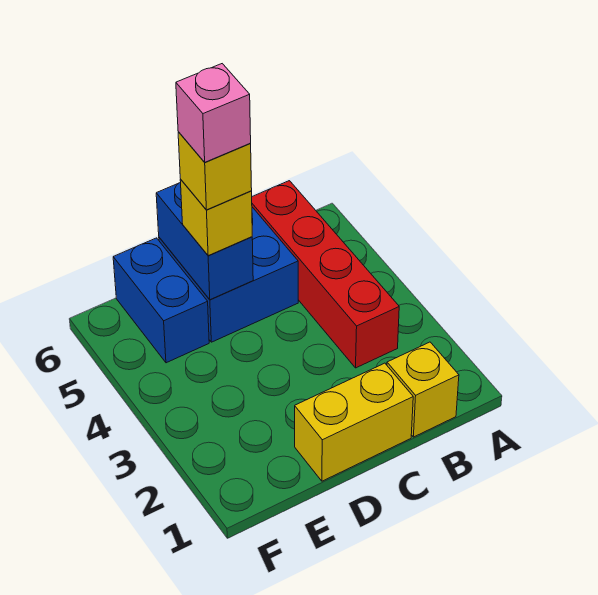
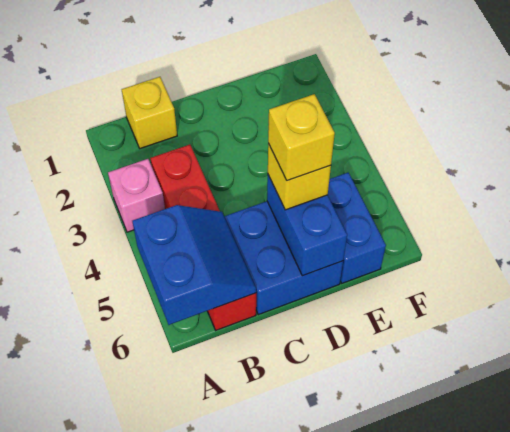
none -> blue slope A5:B6 level 2 top A
yellow brick C1:D1 level 1 -> none
pink brick D5 level 5 -> pink brick A3 level 1

